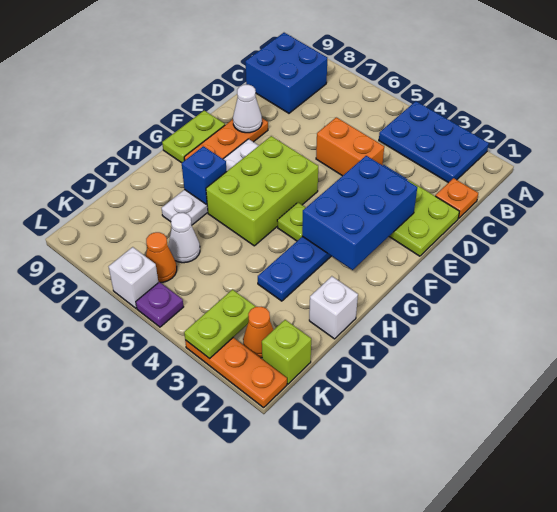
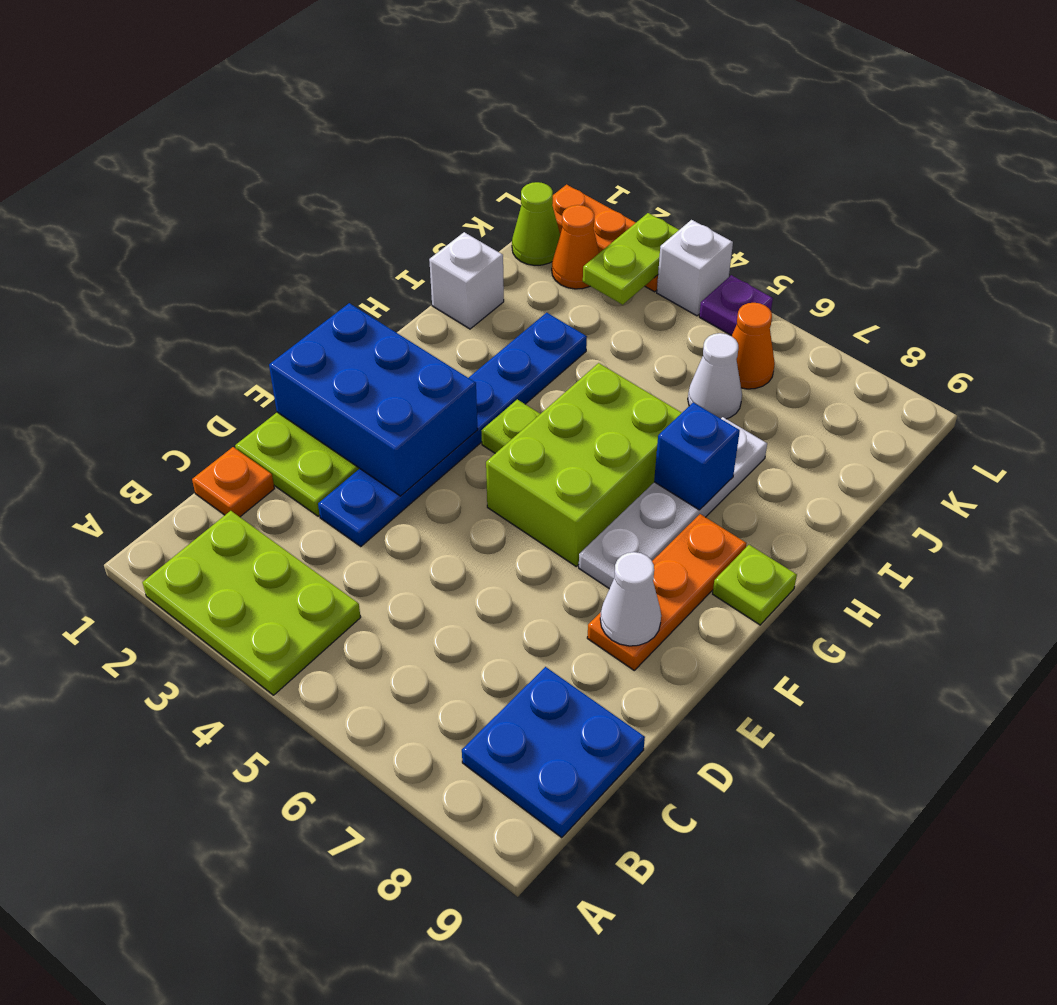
blue plate A2:B4 level 1 -> lime plate A2:B4 level 1
blue brick B8:C9 level 1 -> blue plate B8:C9 level 1
orange brick D4:D5 level 1 -> none
blue brick E2:G3 level 2 -> blue brick E1:F3 level 2
lime plate F9:G9 level 1 -> lime plate G9 level 1
lime brick K1 level 1 -> lime cone K1 level 1
white brick L6 level 1 -> white brick L4 level 1

